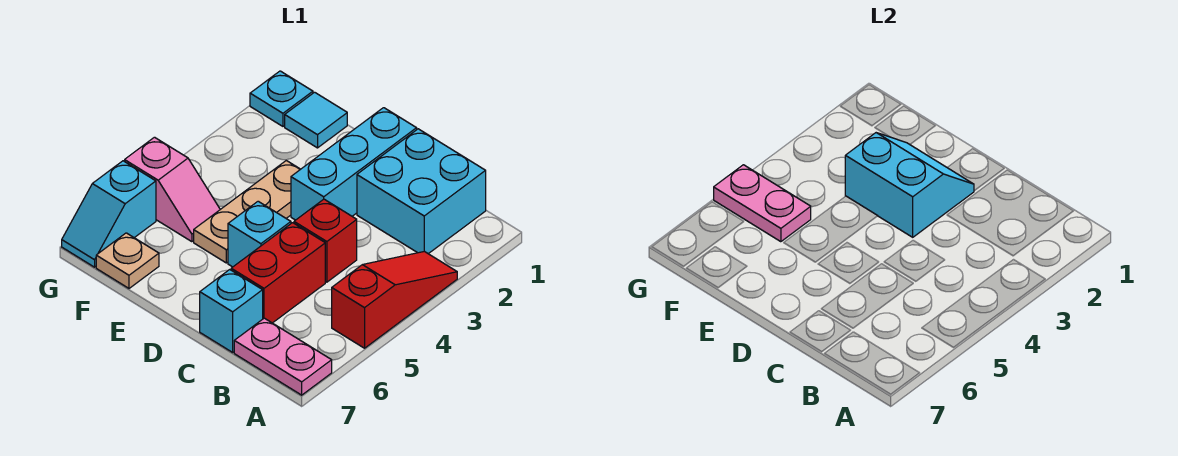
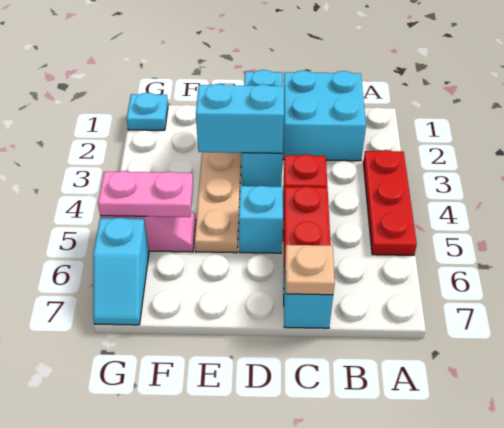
red slope A3:A5 level 1 top 5 -> red plate A3:A5 level 1
pink plate A7:B7 level 1 -> none
cyan tile F1 level 1 -> none
tan plate F7 level 1 -> tan plate C7 level 2

